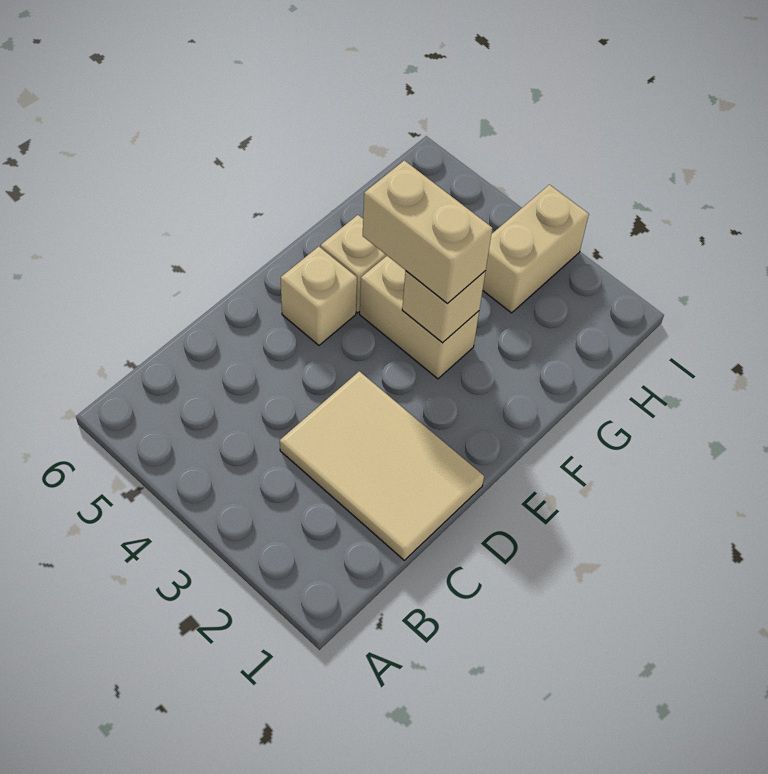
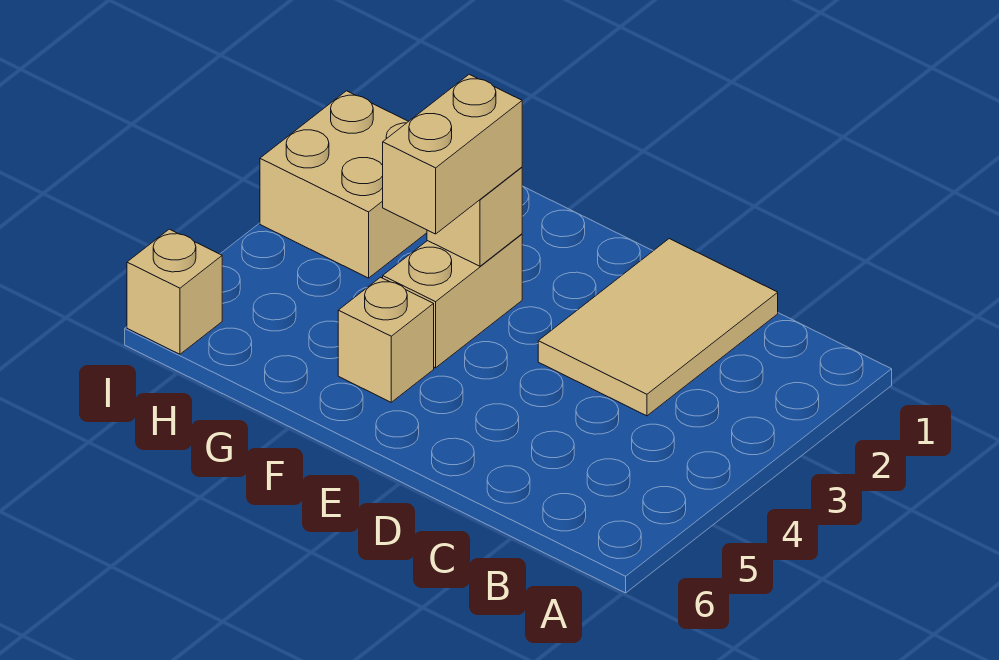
tan brick E5 level 1 -> tan brick I6 level 1
tan brick H3:I3 level 1 -> tan brick H2:I3 level 1

